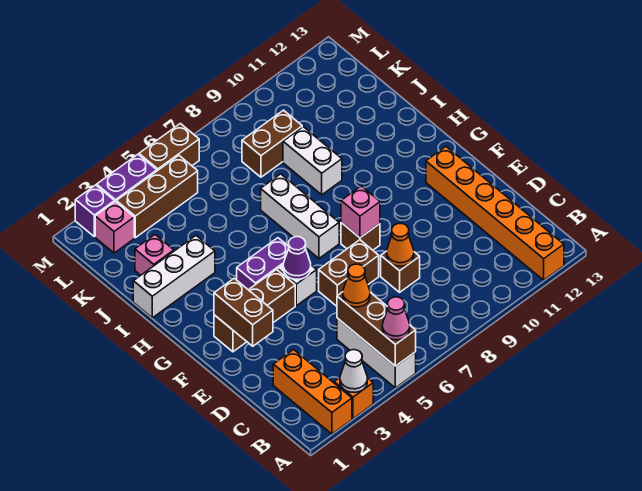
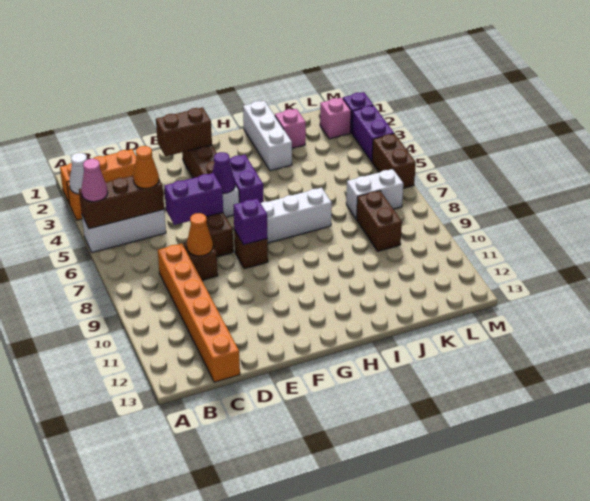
orange brick A12:F12 level 1 -> orange brick C8:C13 level 1
none -> purple brick D6:E6 level 2
pink brick F8 level 2 -> purple brick F8 level 2
white brick I9:J9 level 1 -> white brick K7:L7 level 1
brown brick L3:L5 level 1 -> none

